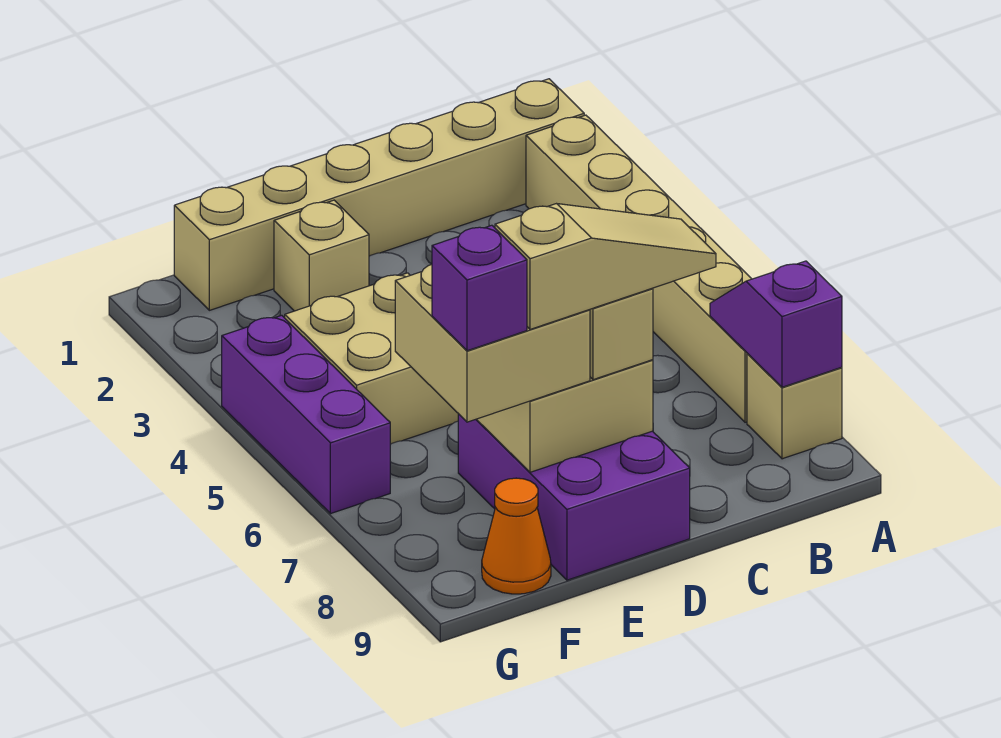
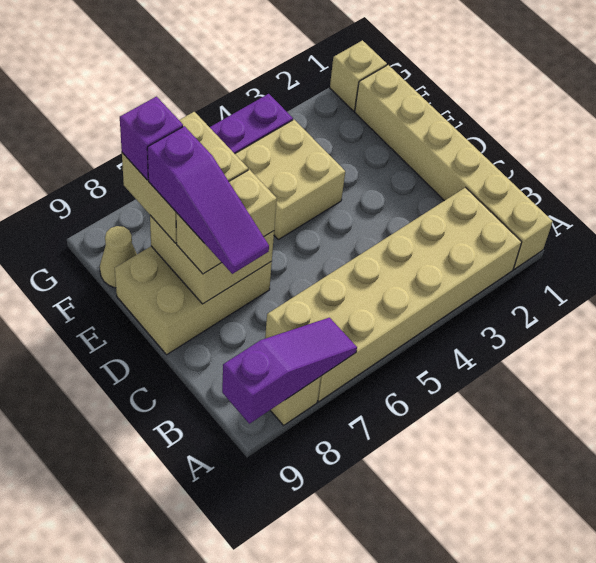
tan brick A2:A7 level 1 -> tan brick A2:B7 level 1
purple slope A7:A8 level 2 top 8 -> purple slope A7:A9 level 2 top 9
tan slope C8:E8 level 4 top E -> purple slope C8:E8 level 4 top E
purple brick D7:E9 level 1 -> tan brick D7:E9 level 1
tan brick E2 level 1 -> tan brick G1 level 1
orange cone F9 level 1 -> tan cone F9 level 1

